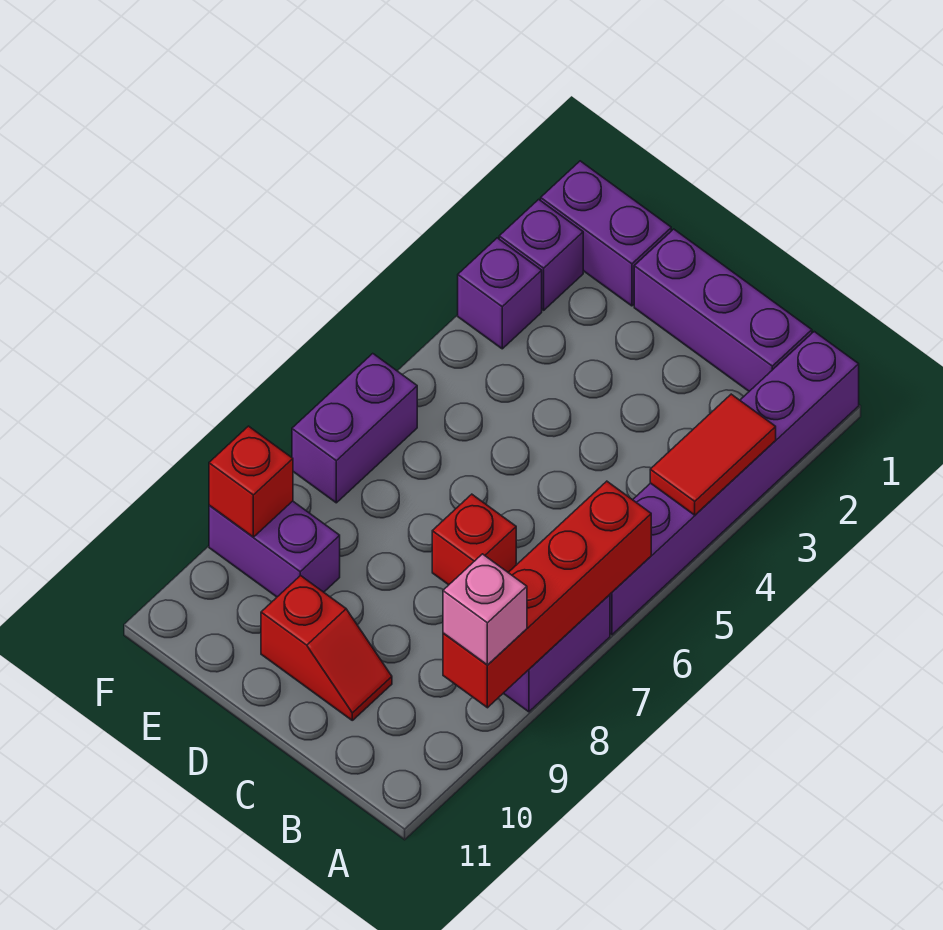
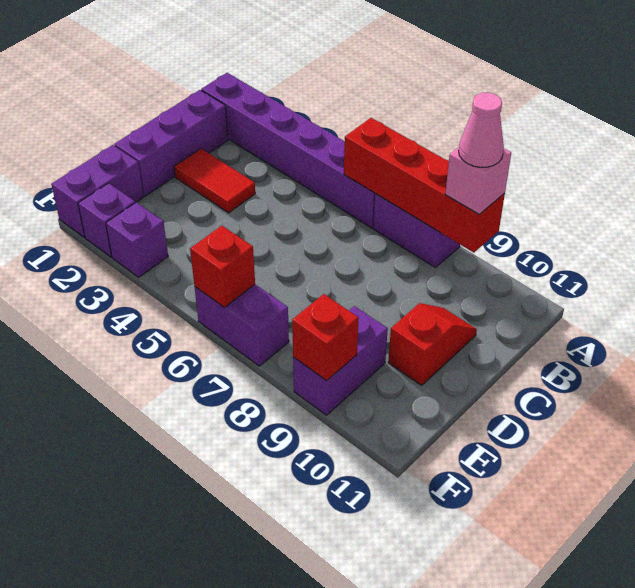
red tile A3:A4 level 2 -> red tile C2:C3 level 1
none -> pink cone A9 level 4
red brick C7 level 1 -> red brick F6 level 2

